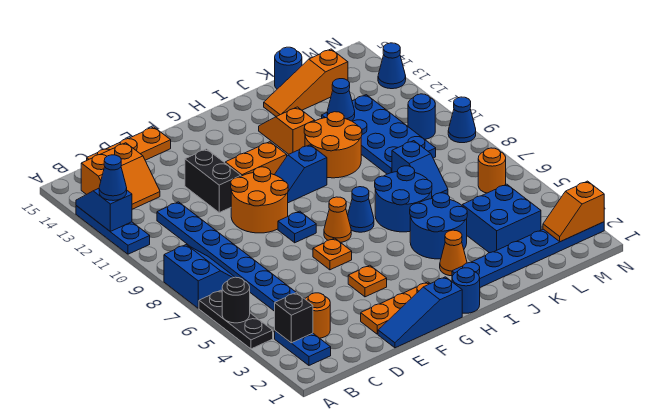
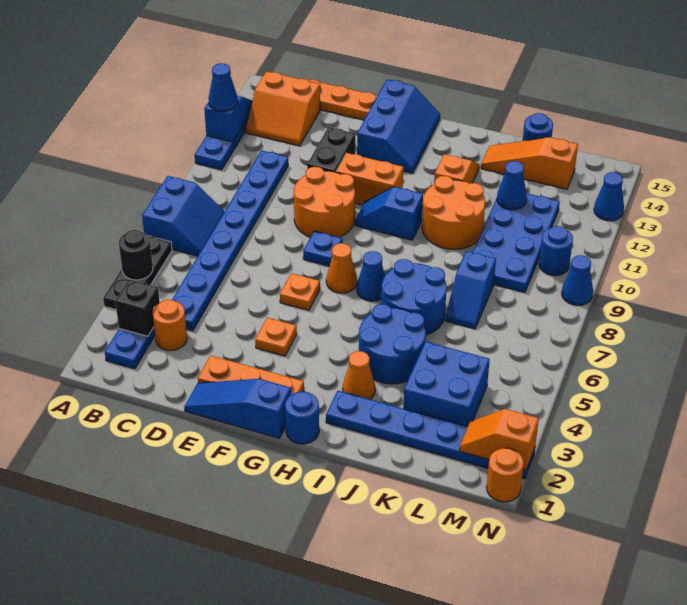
none -> blue slope F13:G15 level 1 top F
orange round brick M6 level 1 -> orange round brick N1 level 1

